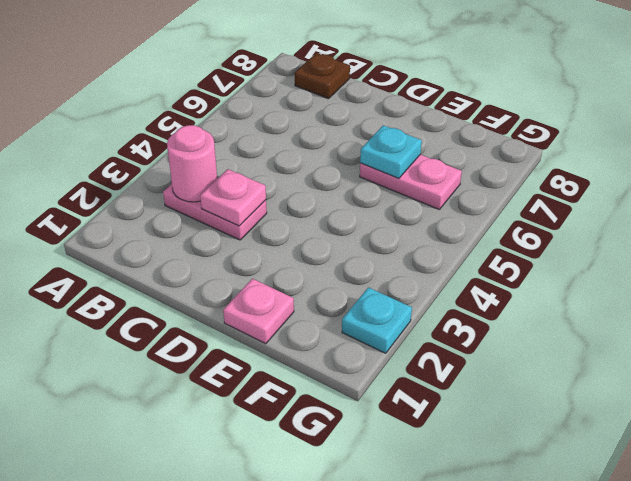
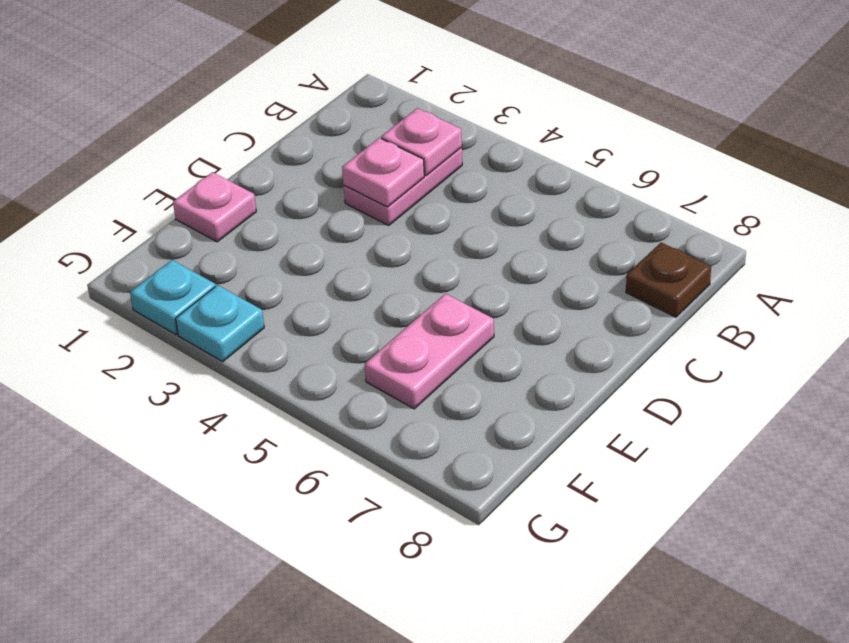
pink round brick B3 level 2 -> pink plate B3 level 2
cyan plate E6 level 2 -> cyan plate G3 level 1

